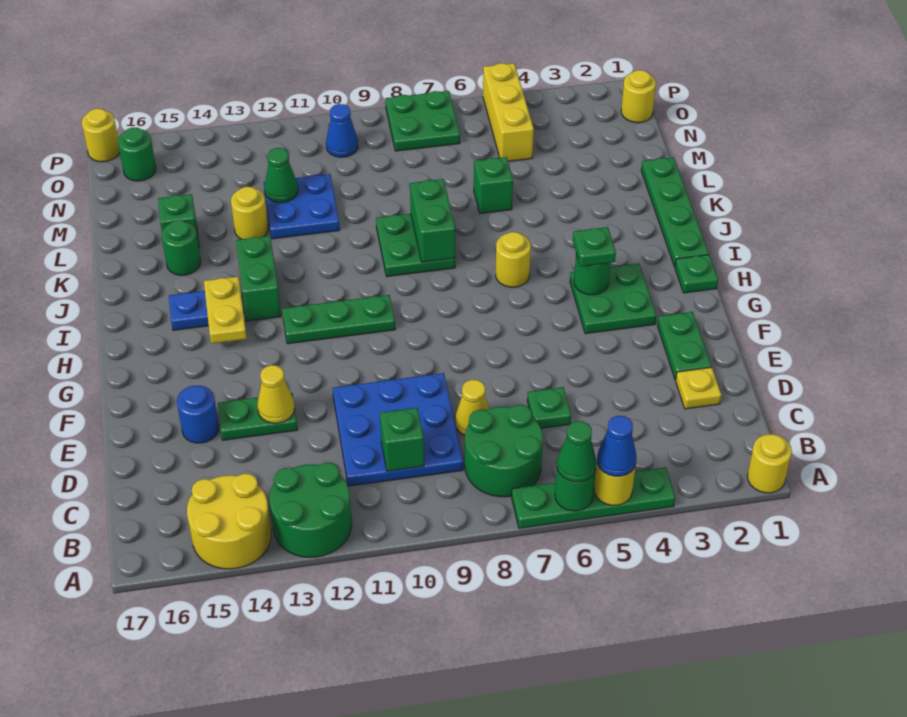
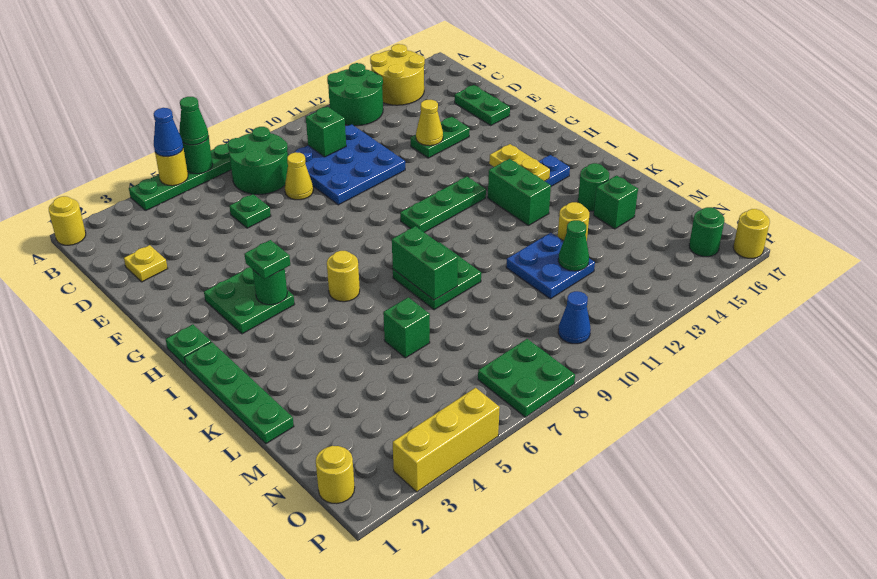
green plate E2:F2 level 1 -> green plate D16:E16 level 1
blue round brick E15 level 1 -> none
yellow brick N5:P5 level 1 -> yellow brick P3:P5 level 1

